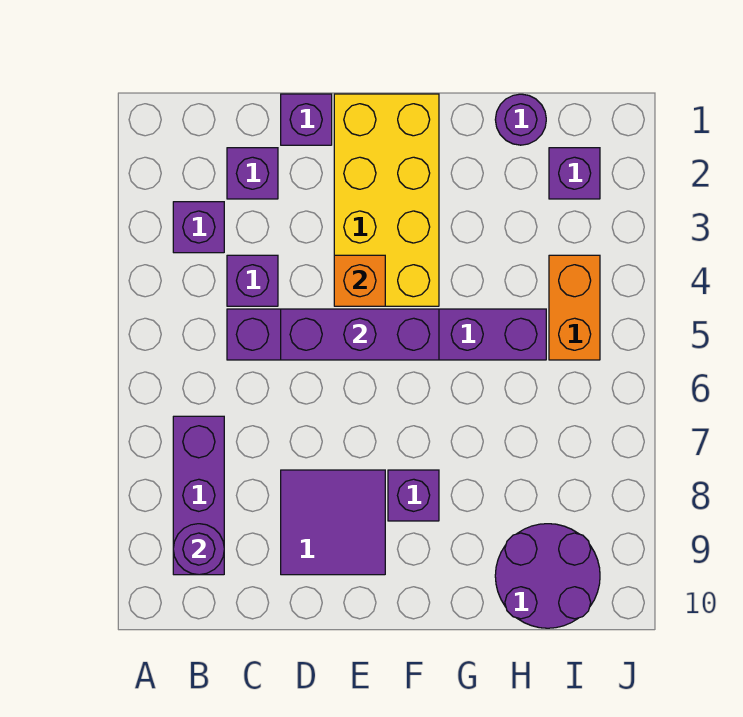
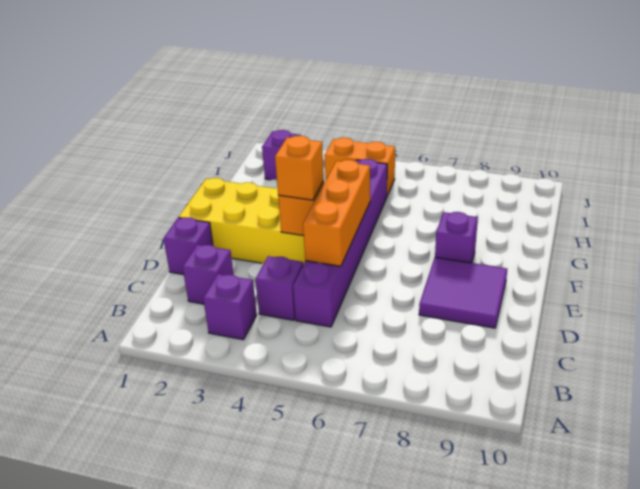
purple brick B7:B9 level 1 -> none
purple round brick B9 level 2 -> none
purple brick D5:F5 level 2 -> orange brick D5:F5 level 2
none -> orange brick E4 level 3
purple round brick H1 level 1 -> none
purple round brick H9:I10 level 1 -> none

